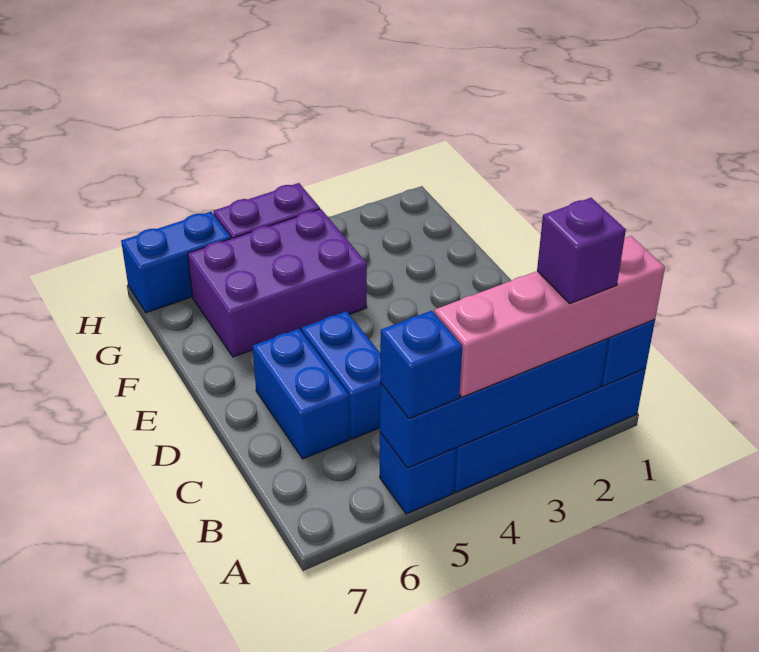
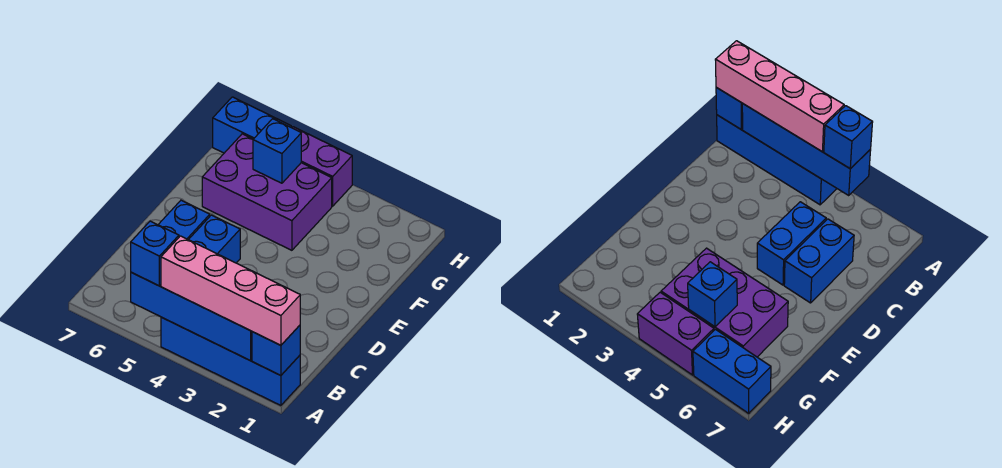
purple brick A2 level 4 -> none
blue brick A5 level 1 -> blue brick G5 level 2

